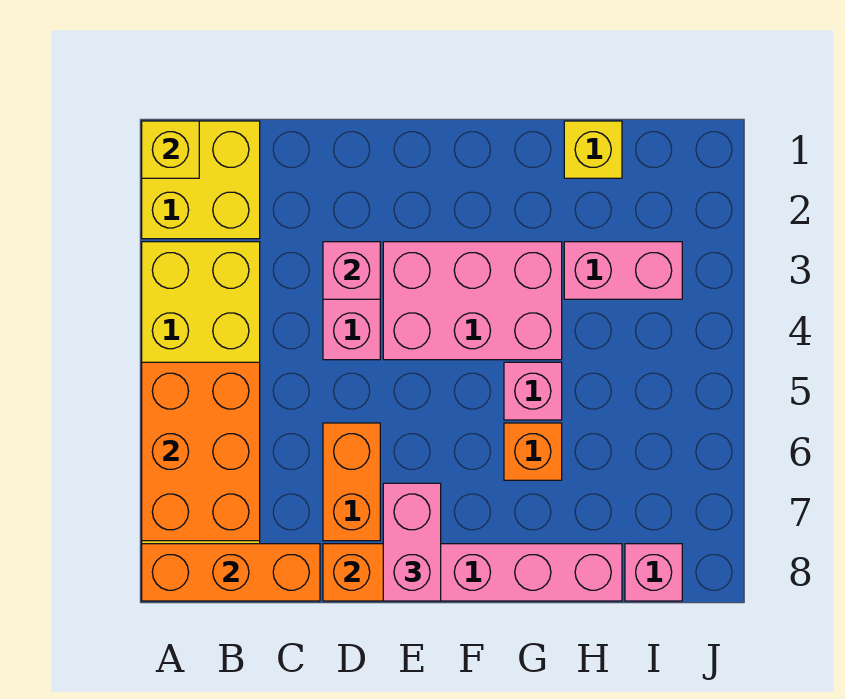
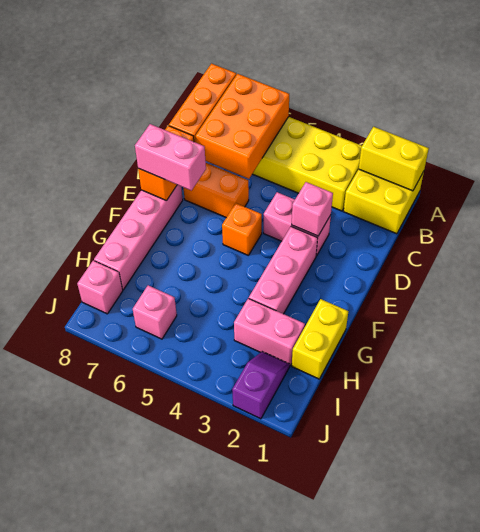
yellow brick A1 level 2 -> yellow brick A1:A2 level 2
orange brick A5:B7 level 2 -> orange brick A6:C7 level 2
pink brick E3:G4 level 1 -> pink brick E3:G3 level 1
pink brick G5 level 1 -> pink brick I6 level 1
orange brick G6 level 1 -> orange brick E5 level 1
yellow brick H1 level 1 -> yellow brick G1:H1 level 1
pink brick H3:I3 level 1 -> pink brick H2:H3 level 1
none -> purple slope I2:J2 level 1 top J

